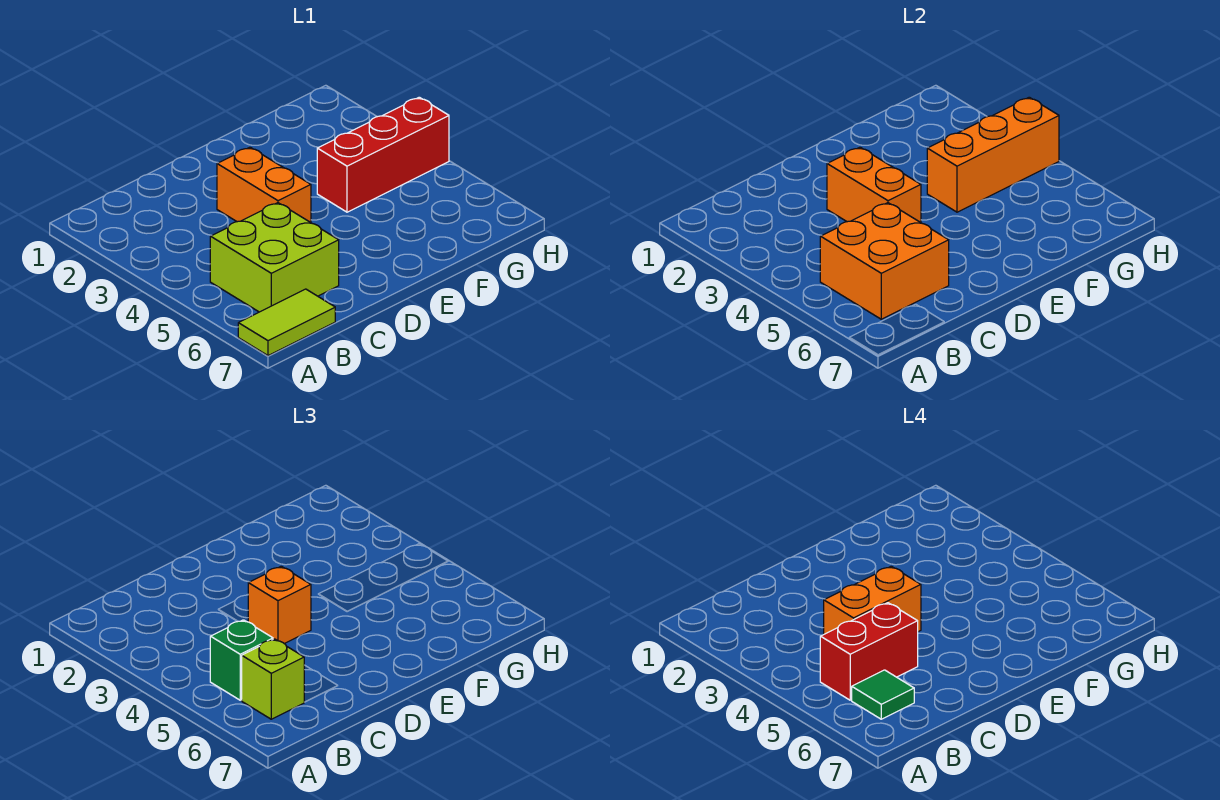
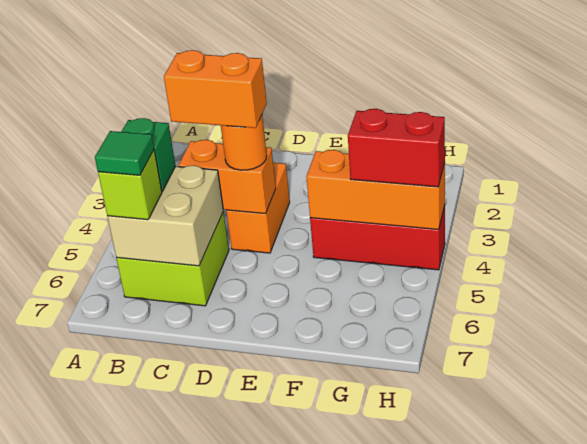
lime tile A7:B7 level 1 -> none
orange brick B5:C6 level 2 -> tan brick B5:C6 level 2
red brick B5:C5 level 4 -> red brick G4:H4 level 3
orange brick D3:D4 level 2 -> orange brick C4:D4 level 2
orange brick D4 level 3 -> orange round brick D4 level 3

